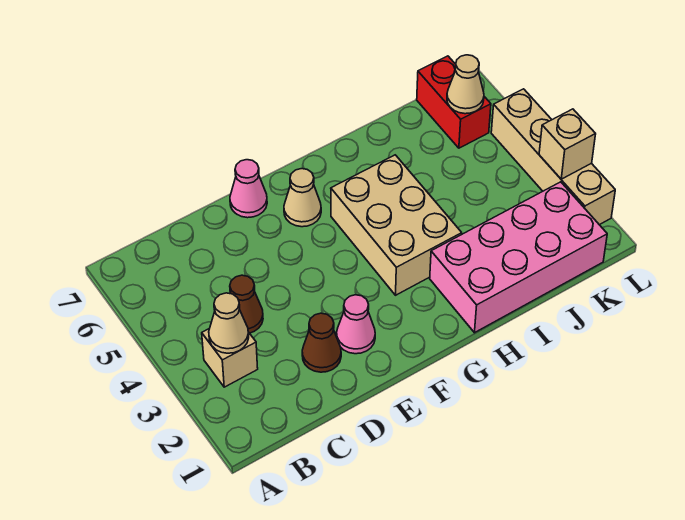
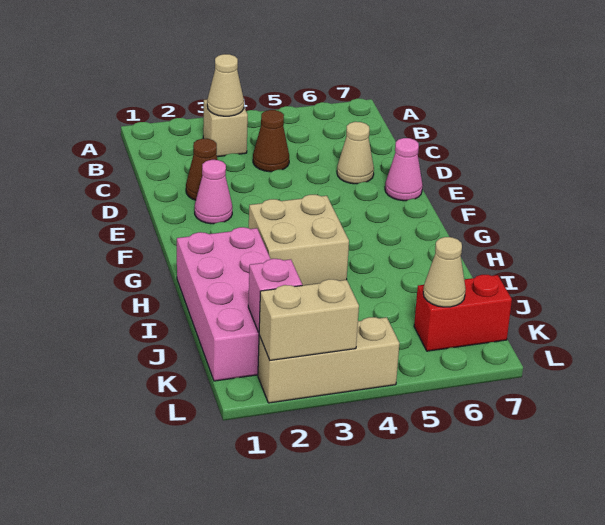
tan cone F6 level 1 -> tan cone D6 level 1
tan brick G3:H5 level 1 -> tan brick G3:H4 level 1
none -> pink brick K2 level 2
tan brick L2:L5 level 1 -> tan brick L2:L4 level 1
tan brick L3 level 2 -> tan brick L2:L3 level 2

